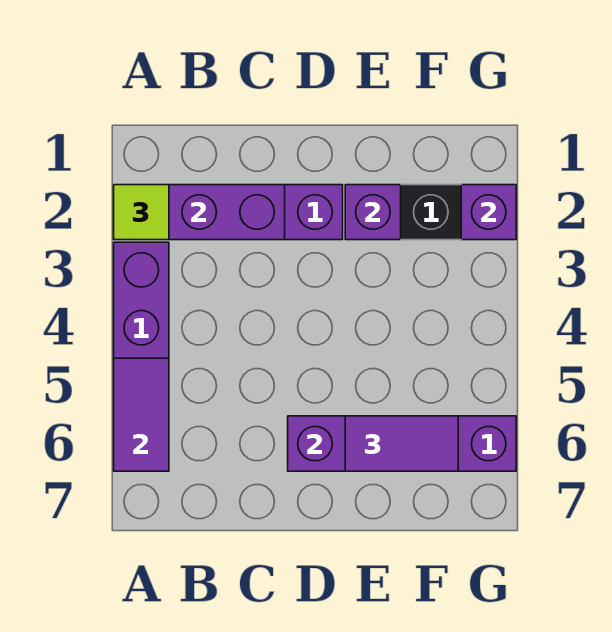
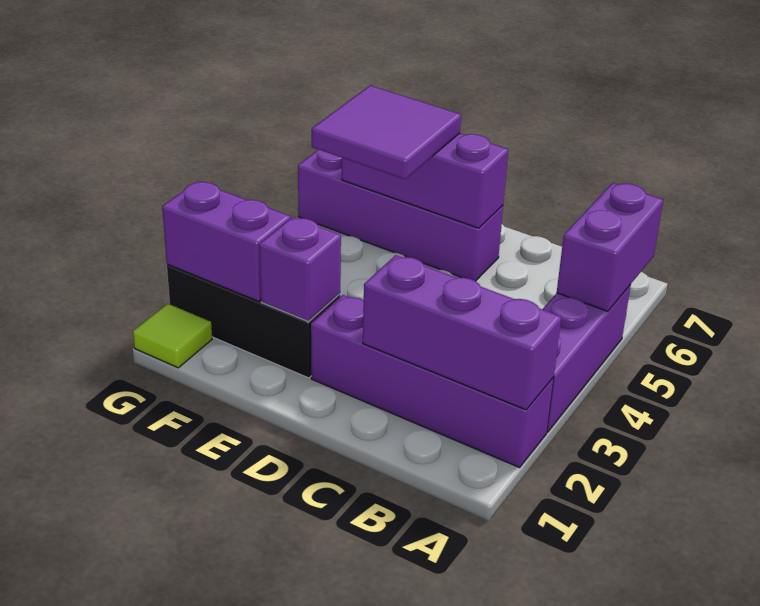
lime tile A2 level 3 -> lime tile G1 level 1
purple tile A5:A6 level 2 -> purple brick A5:A6 level 2
purple tile E6:F6 level 3 -> purple tile E5:F6 level 3
purple brick G2 level 2 -> purple brick F2:G2 level 2

